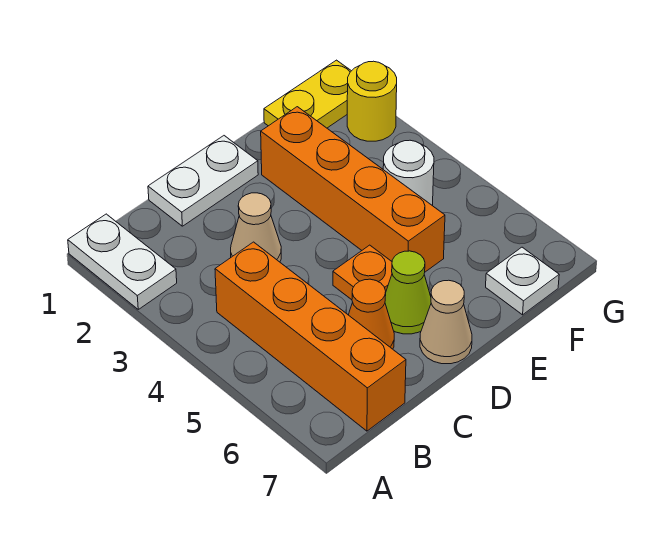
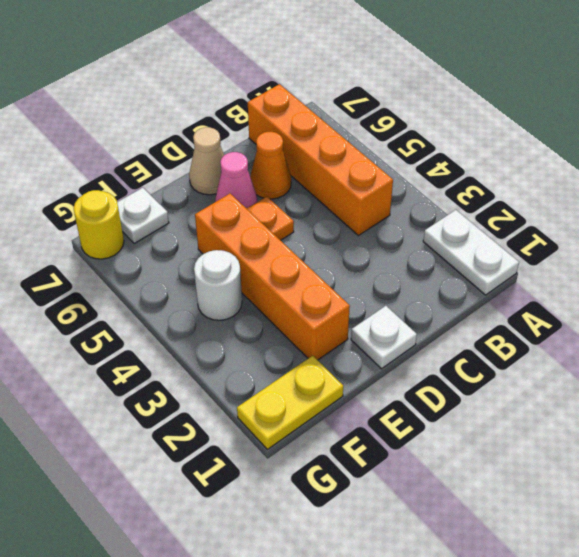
white plate C1:D1 level 1 -> white plate D1 level 1
tan cone C3 level 1 -> none
lime cone D6 level 1 -> pink cone D6 level 1
yellow round brick G2 level 1 -> yellow round brick G7 level 1

